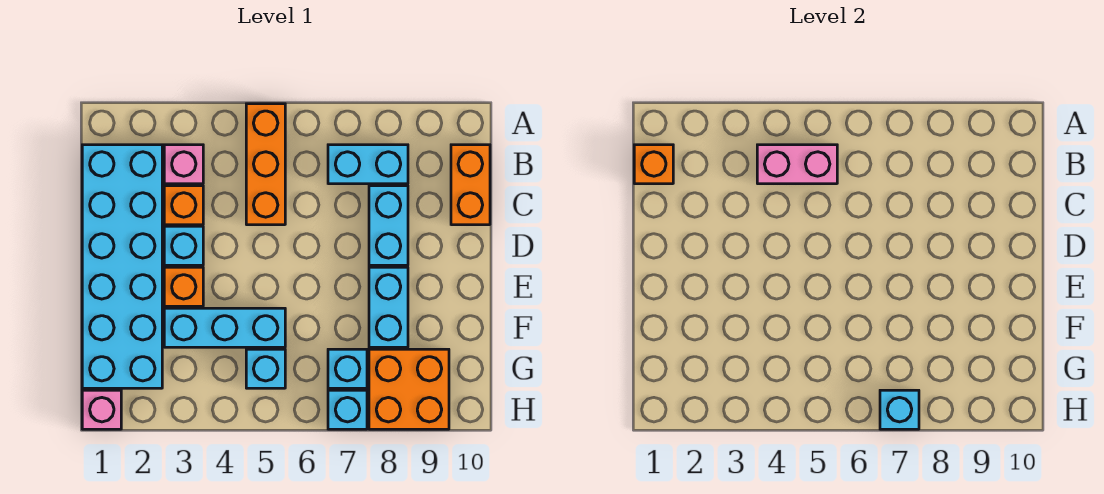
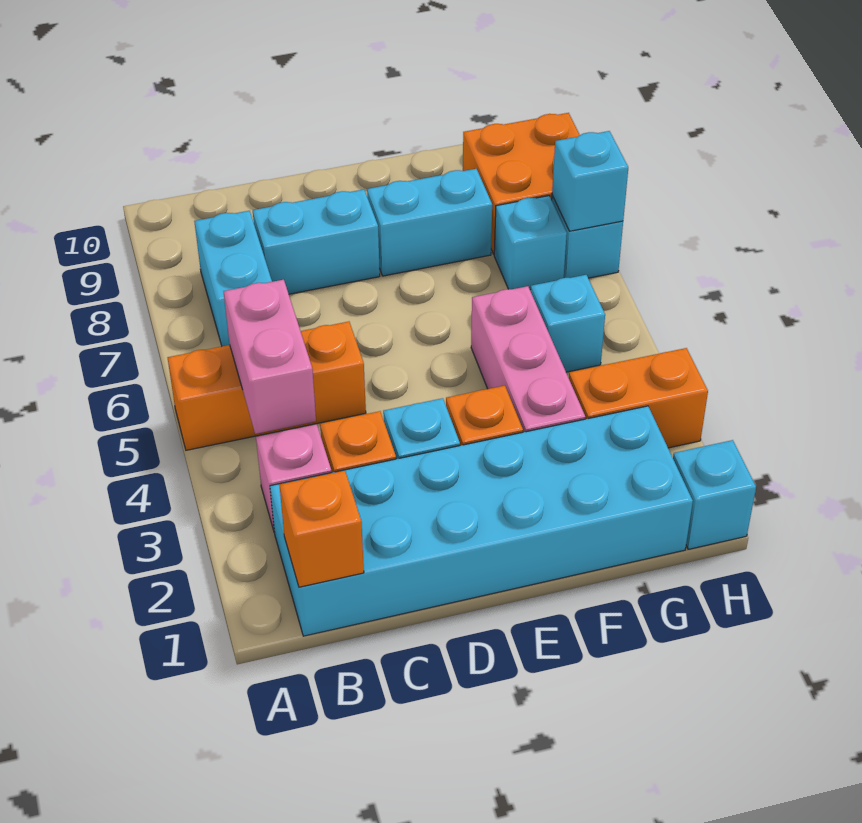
orange brick B10:C10 level 1 -> orange brick G3:H3 level 1
cyan brick F3:F5 level 1 -> pink brick F3:F5 level 1
pink brick H1 level 1 -> cyan brick H1 level 1

